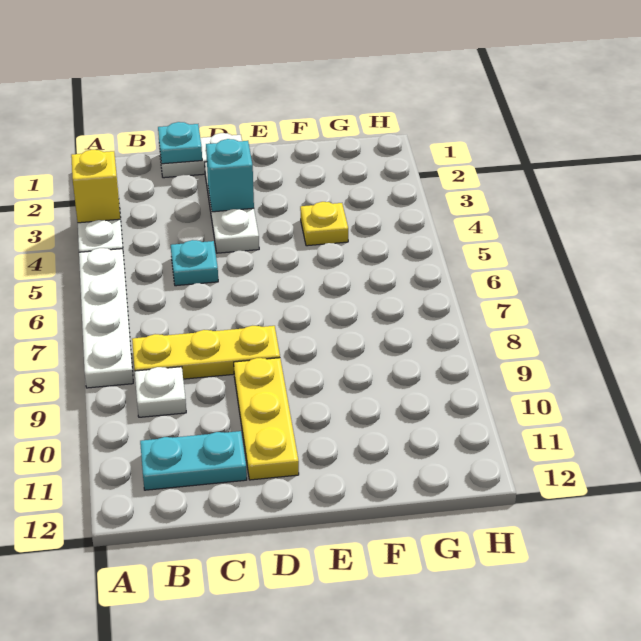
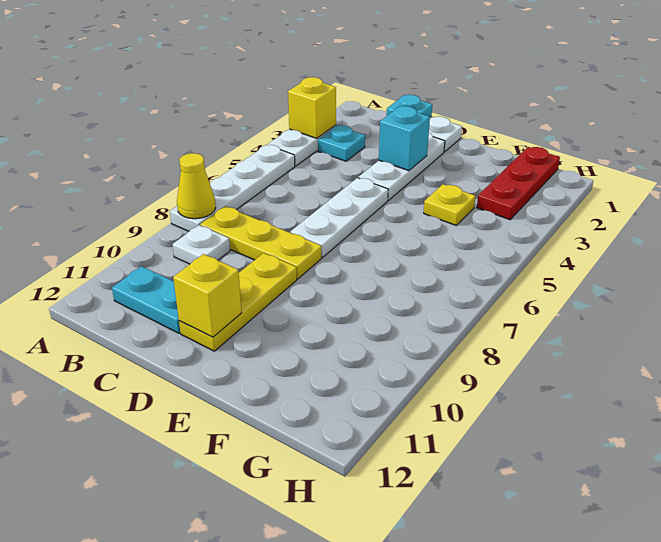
none -> yellow cone A8 level 2
cyan plate C5 level 1 -> cyan plate B3 level 1
none -> white plate D5:D7 level 1
none -> yellow brick D11 level 2
none -> red plate G1:G3 level 1

